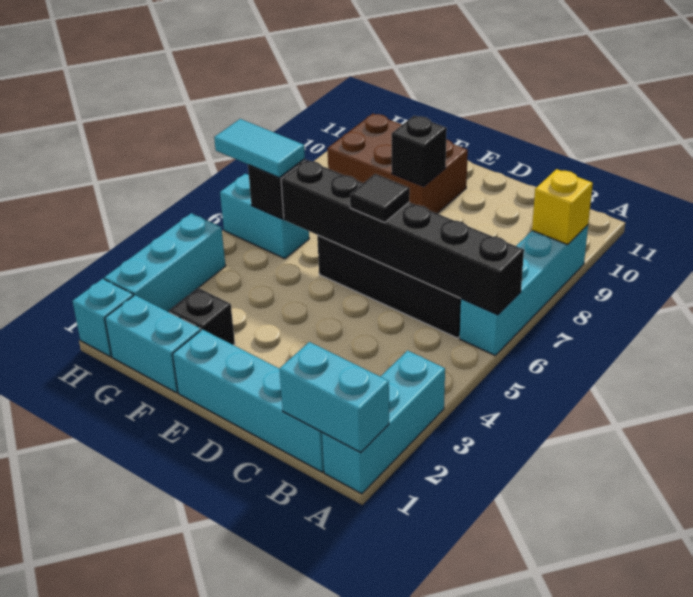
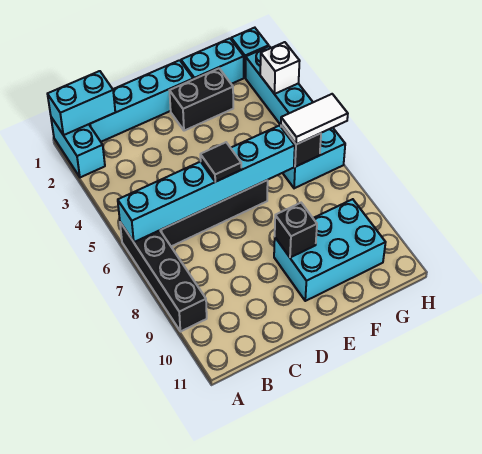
cyan brick A1:A3 level 1 -> cyan brick A1:A2 level 1
cyan brick A6:A9 level 1 -> black brick A6:A9 level 1
black brick A6:F6 level 2 -> cyan brick A6:F6 level 2
yellow brick A9 level 2 -> none
brown brick E9:G10 level 1 -> cyan brick E9:G10 level 1
black brick F2 level 1 -> black brick E2:F2 level 1
cyan tile G6:H6 level 3 -> white tile G6:H6 level 3
none -> white brick H3 level 2

